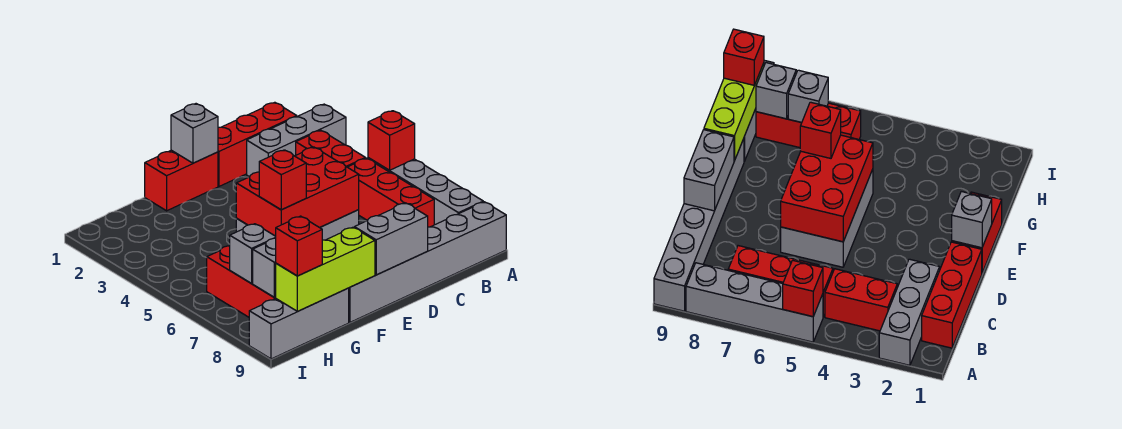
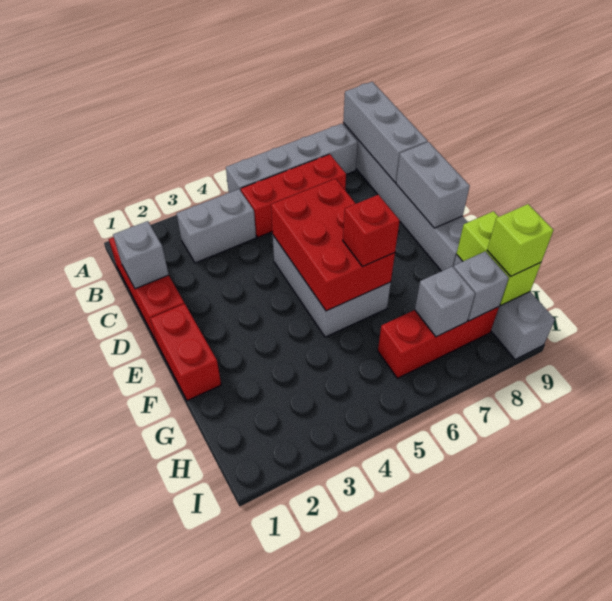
grey brick A2:C2 level 1 -> grey brick A9:C9 level 2
red brick A5 level 2 -> none
red brick B3:B4 level 1 -> grey brick B3:B4 level 1
grey brick E1 level 2 -> grey brick C1 level 2
lime brick F9:H9 level 2 -> lime brick G9:H9 level 2
red brick H9 level 3 -> lime brick H9 level 3

